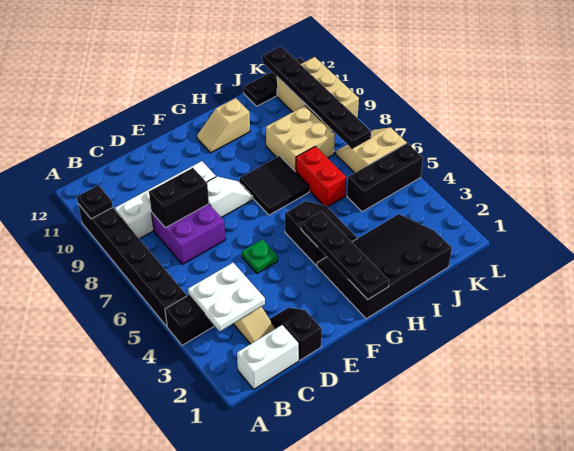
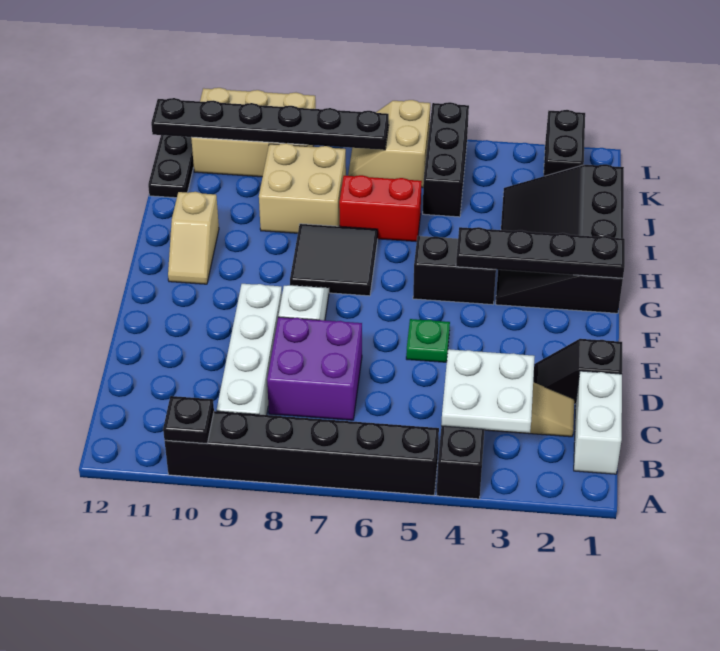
black brick C8:D8 level 2 -> black brick K2:L2 level 1

